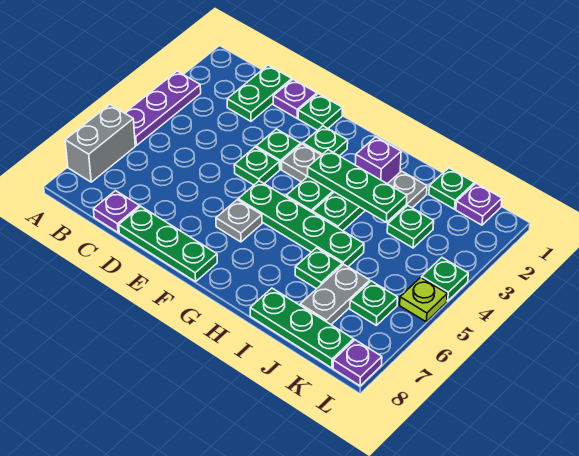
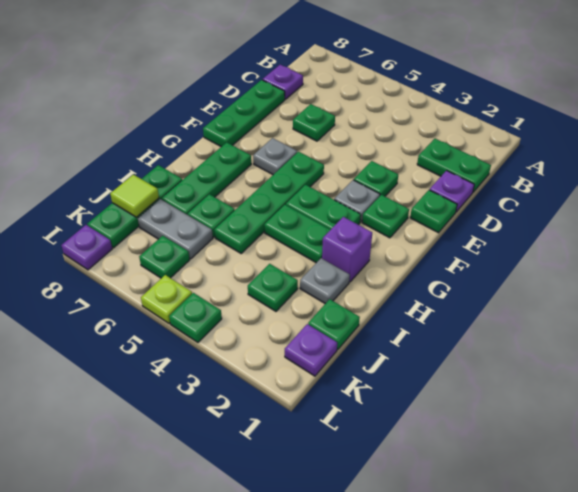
purple plate A3:A5 level 1 -> none
grey brick A6:A7 level 1 -> none
green plate E4 level 1 -> green plate D6 level 1
green plate G3:I3 level 2 -> green plate G7:I7 level 1
none -> lime tile J8 level 2

